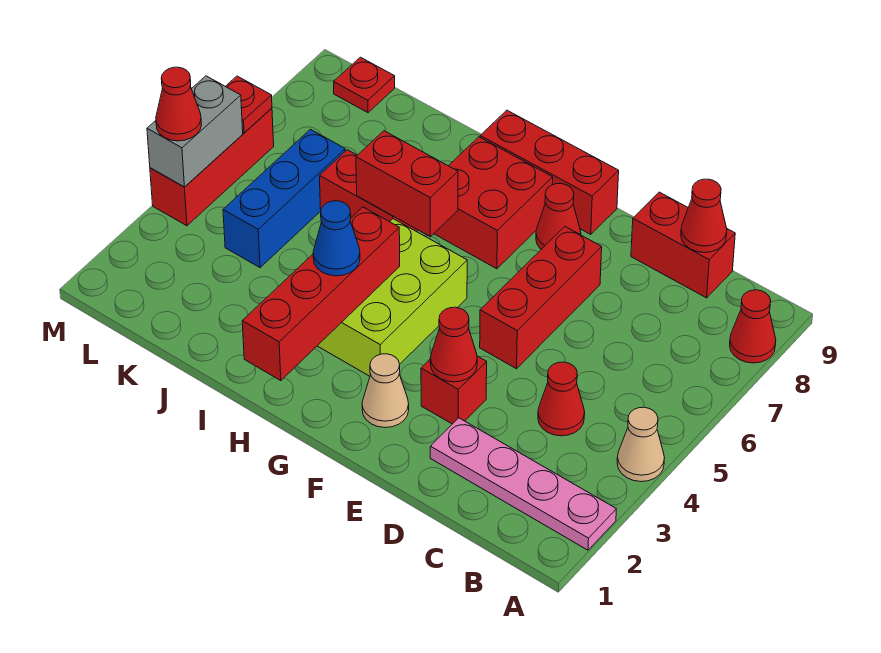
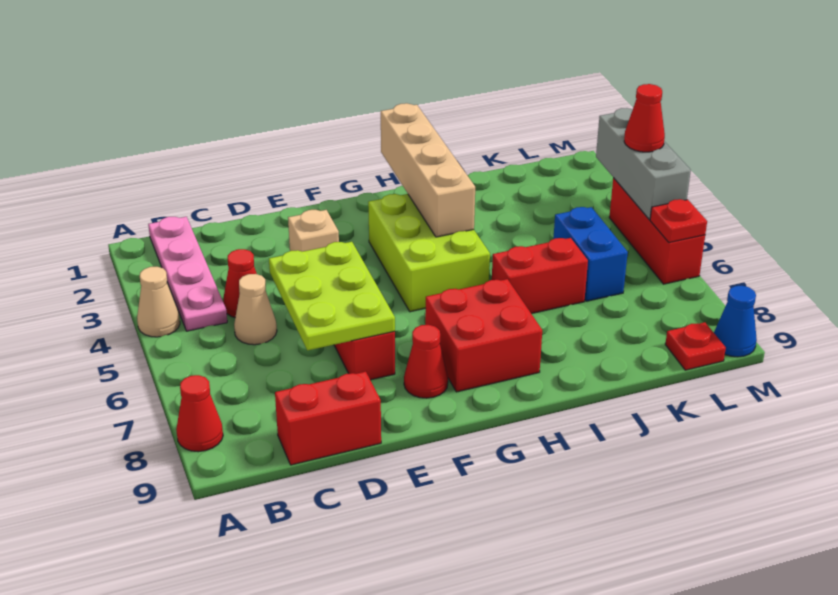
pink plate A2:D2 level 1 -> pink plate B1:B4 level 1
red cone C9 level 2 -> none
none -> lime plate D5:E7 level 2
red brick E3 level 1 -> tan brick E3 level 1
red cone E3 level 2 -> none
tan cone F2 level 1 -> tan cone C5 level 1
red brick F9:H9 level 1 -> none
red brick H1:H4 level 2 -> tan brick H1:H4 level 2
blue cone H3 level 3 -> blue cone M9 level 1
red brick H6:I6 level 2 -> none
blue brick K4:K6 level 1 -> blue brick K5:K6 level 1
grey brick M4:M5 level 2 -> grey brick M3:M5 level 2

